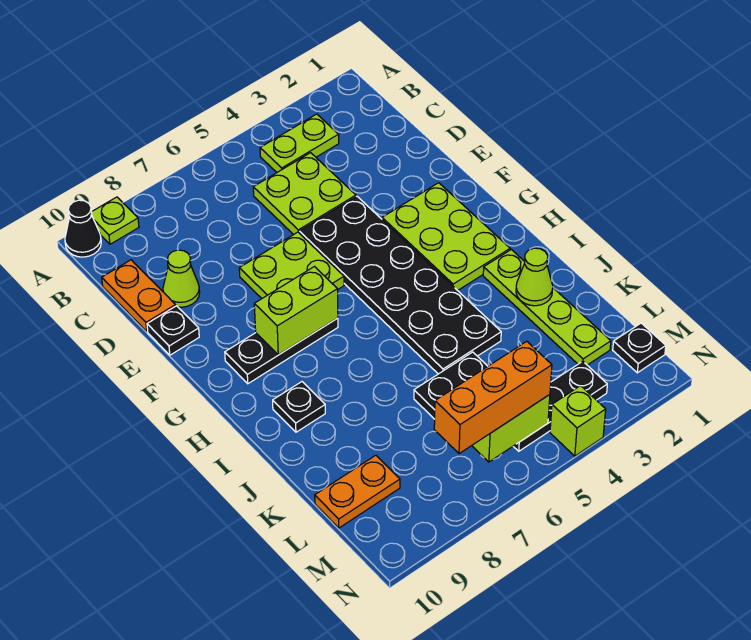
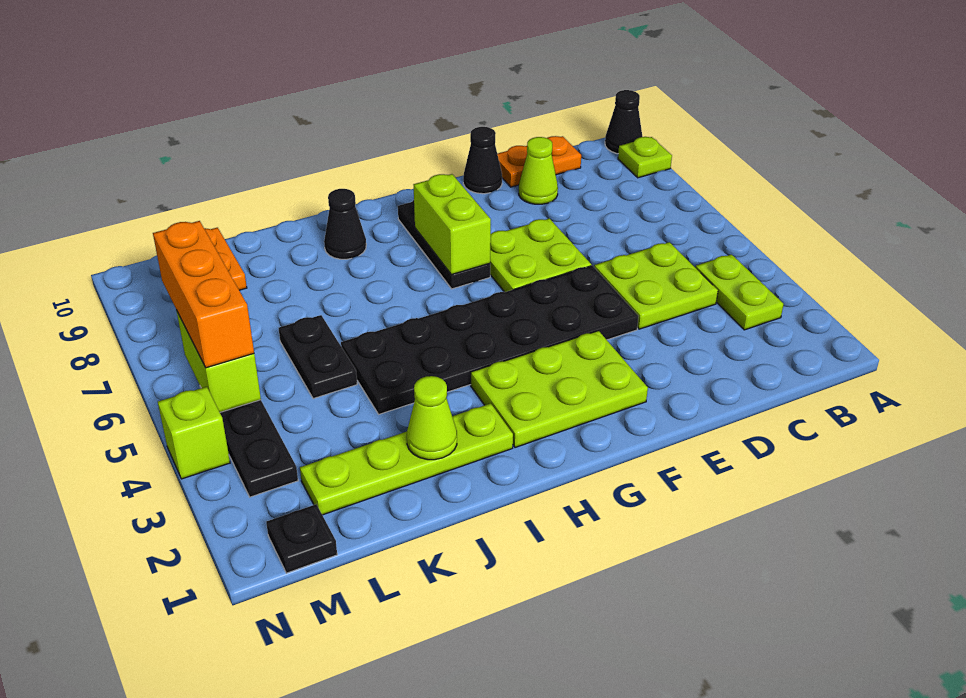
black plate E10 level 1 -> black cone E10 level 1
black plate I9 level 1 -> black cone I9 level 1

